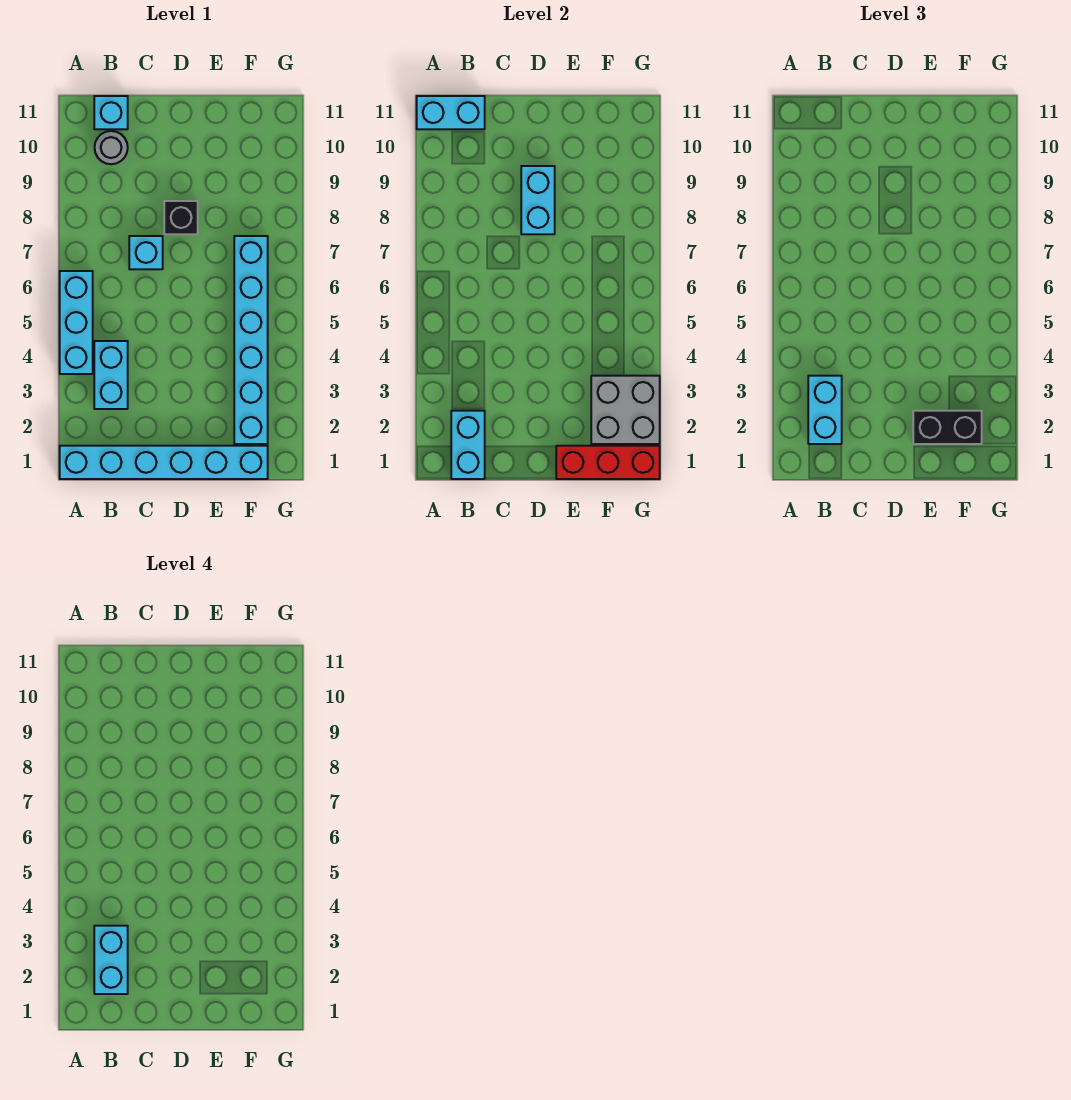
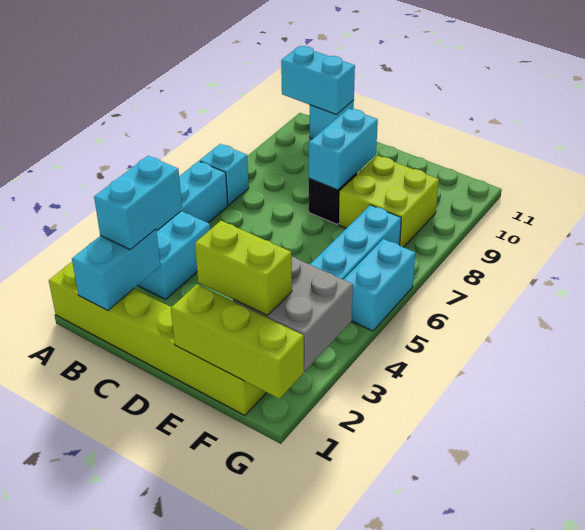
cyan brick A1:F1 level 1 -> lime brick A1:F1 level 1
cyan brick B2:B3 level 4 -> cyan brick G5:G6 level 1
grey round brick B10 level 1 -> none
cyan brick C7 level 1 -> cyan brick A7 level 1
red brick E1:G1 level 2 -> lime brick E1:G1 level 2
black brick E2:F2 level 3 -> lime brick E2:F2 level 3
none -> lime brick E8:F9 level 1

